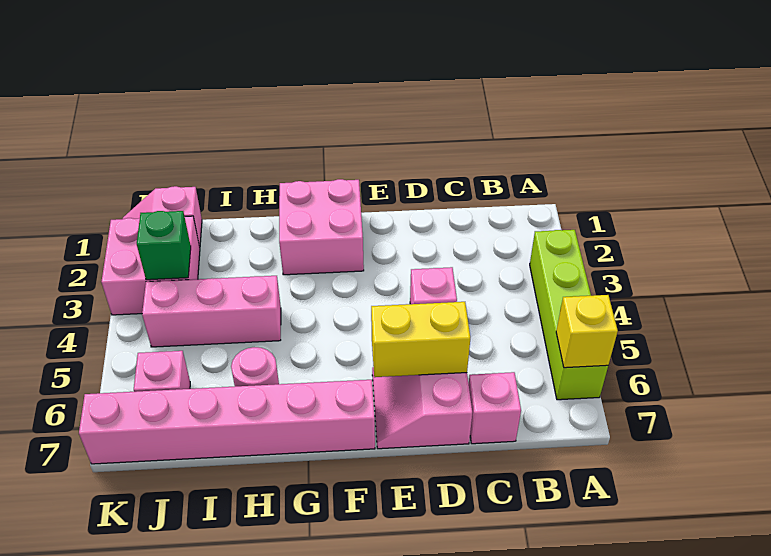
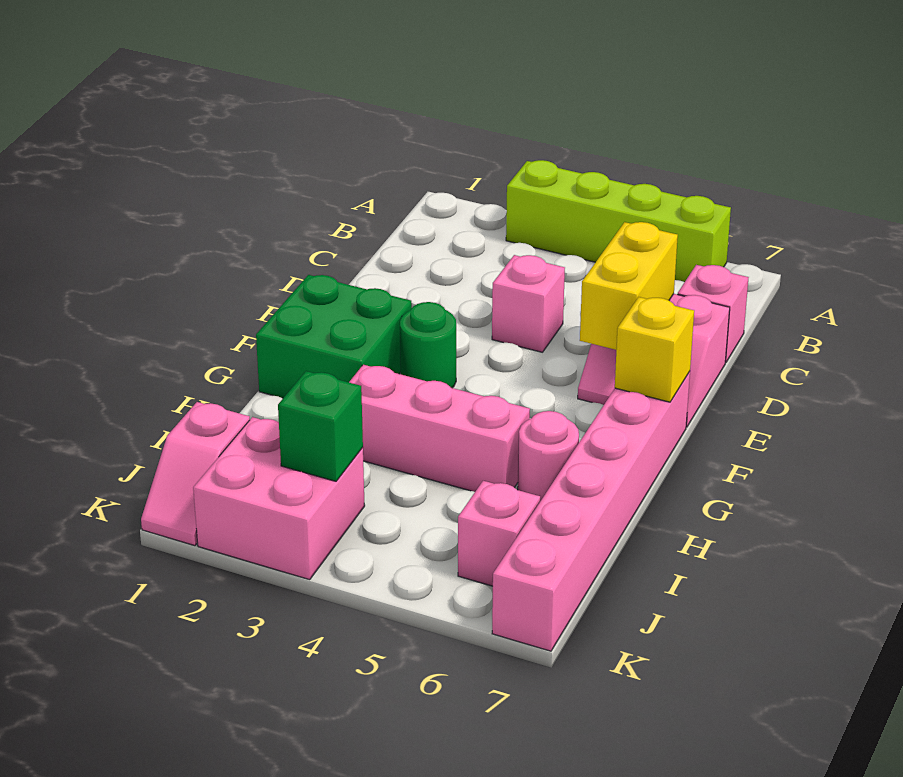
yellow brick A6 level 2 -> yellow brick F7 level 2
pink brick F1:G2 level 1 -> green brick F1:G2 level 1
none -> green round brick F3 level 1
pink brick H4:J4 level 1 -> pink brick H3:H5 level 1

